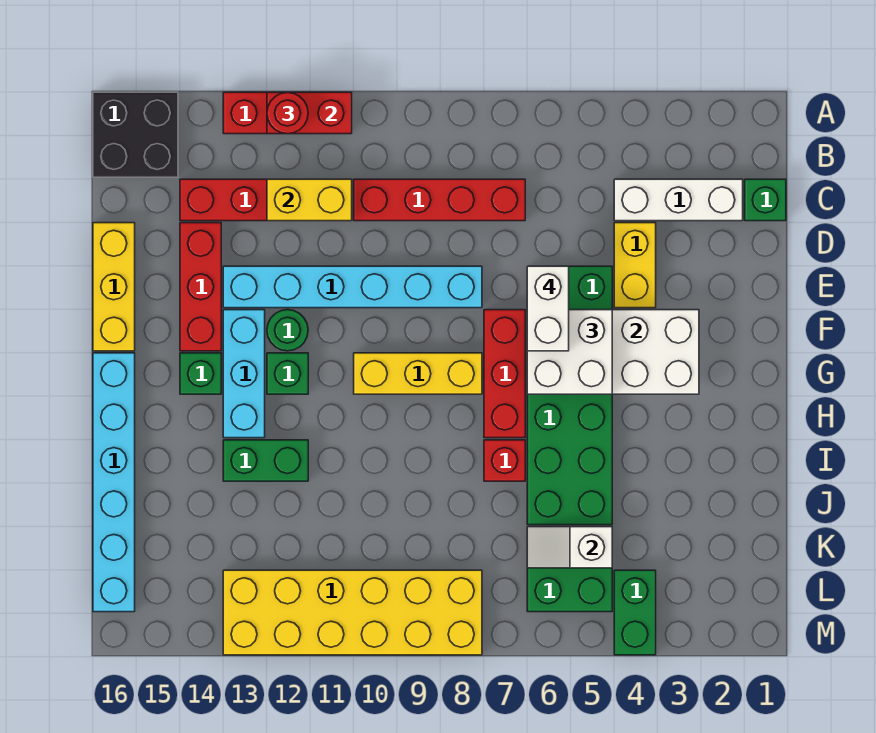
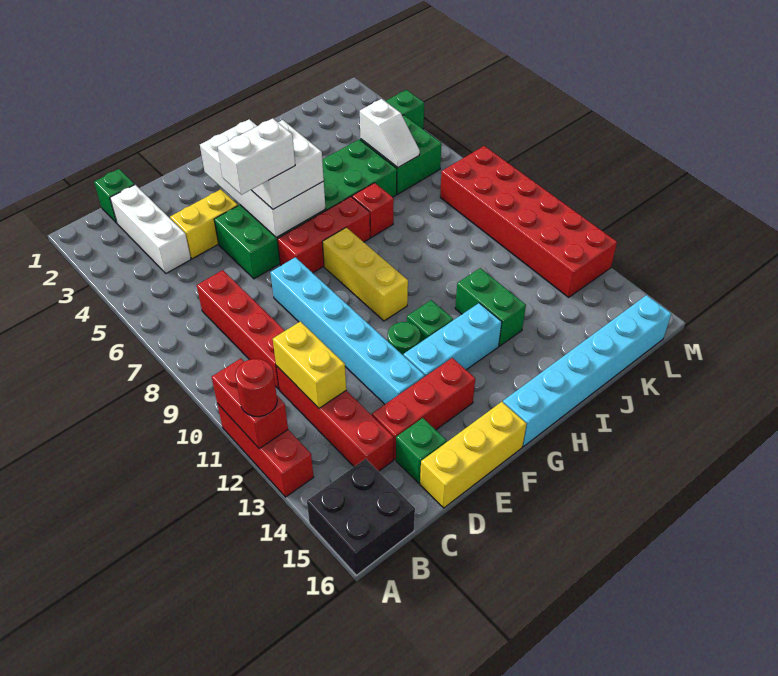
green brick G14 level 1 -> green brick D15 level 1
yellow brick L8:M13 level 1 -> red brick L8:M13 level 1

